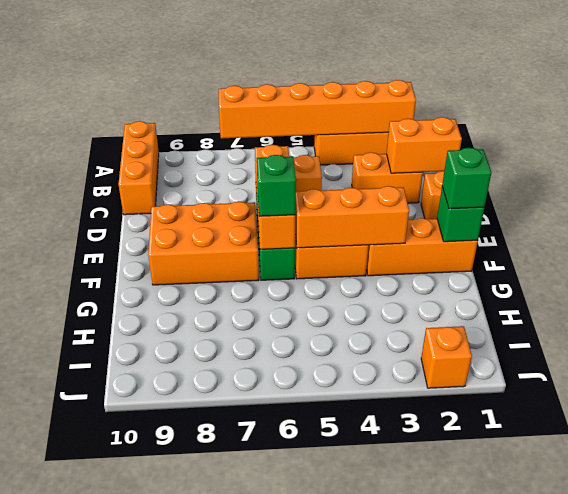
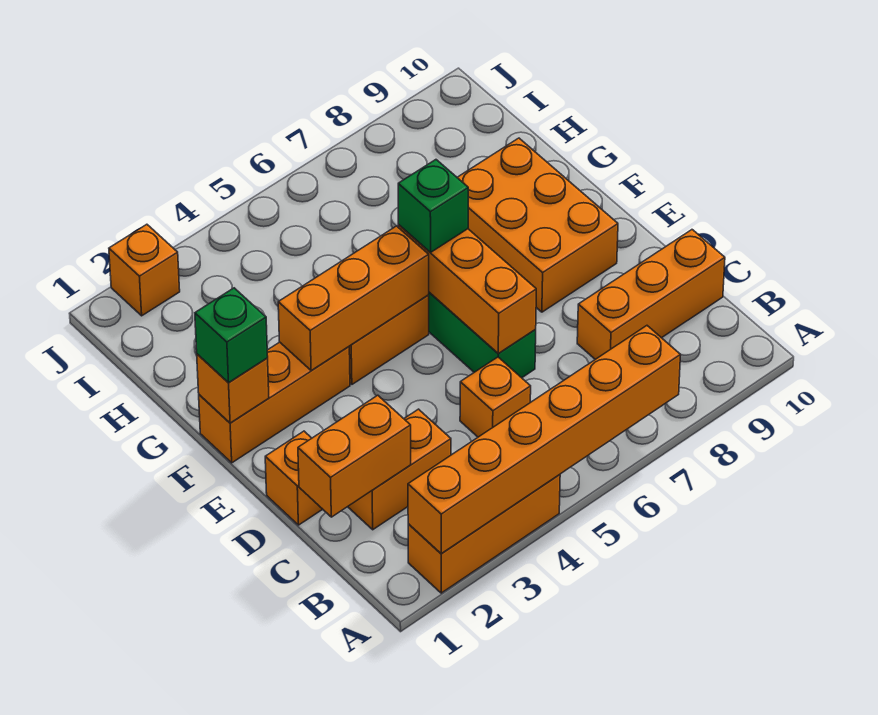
orange brick A10:C10 level 1 -> orange brick C8:C10 level 1
orange brick E7:F9 level 1 -> orange brick E8:G9 level 1
green brick F1 level 2 -> orange brick F1 level 2

